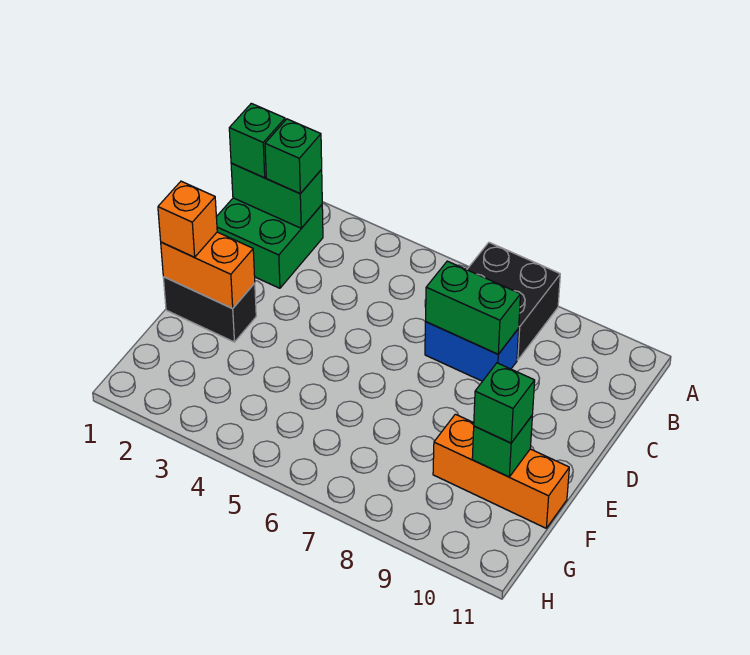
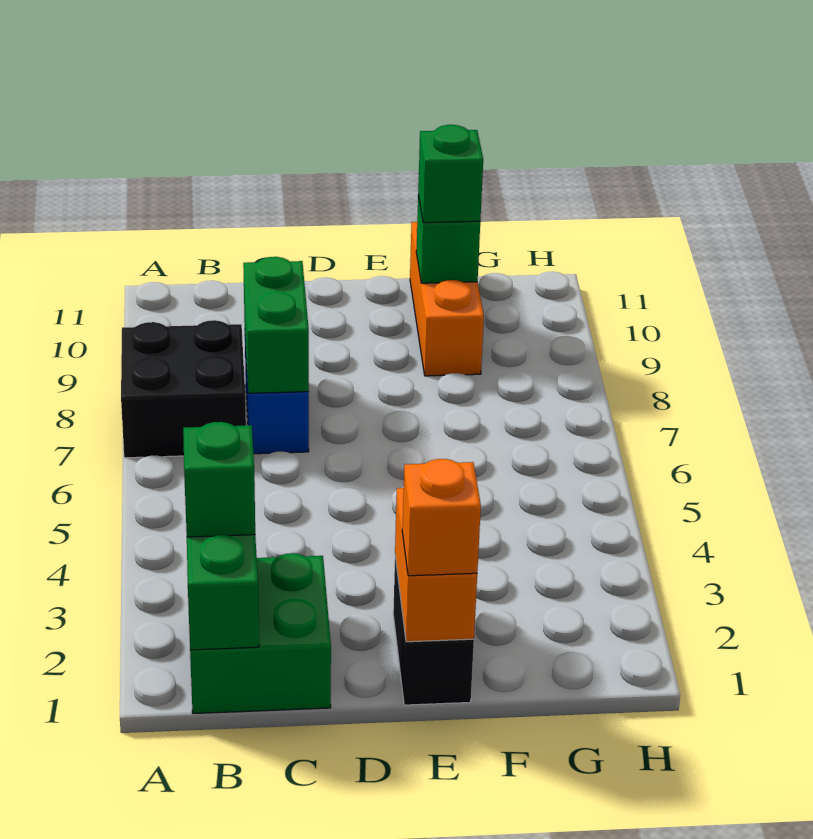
green brick B1 level 3 -> none

